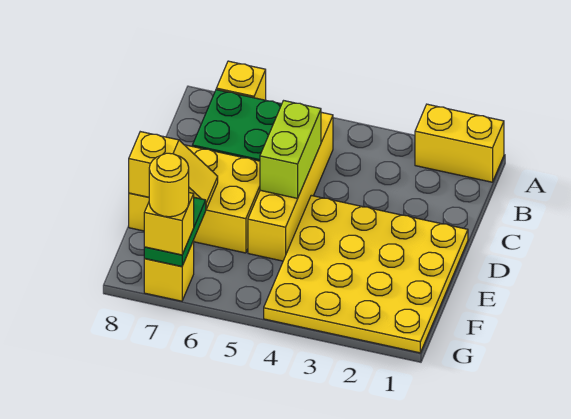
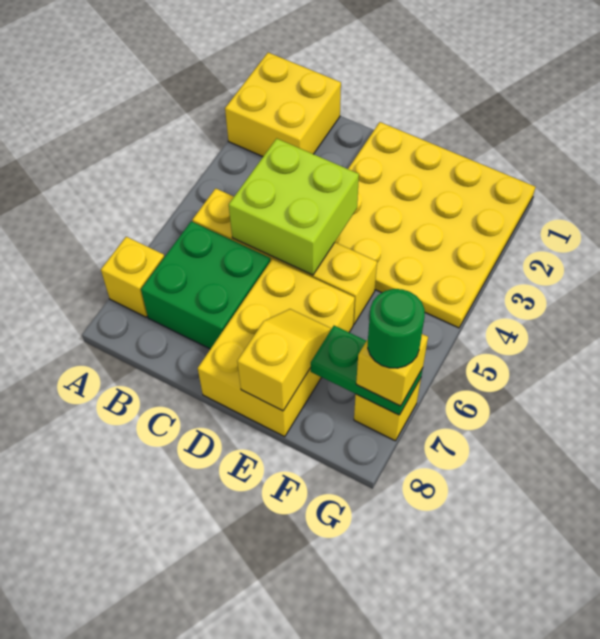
yellow brick A1:A2 level 1 -> yellow brick A1:B2 level 1
lime brick C5:D5 level 2 -> lime brick C4:D5 level 2
yellow round brick G7 level 4 -> green round brick G7 level 4

